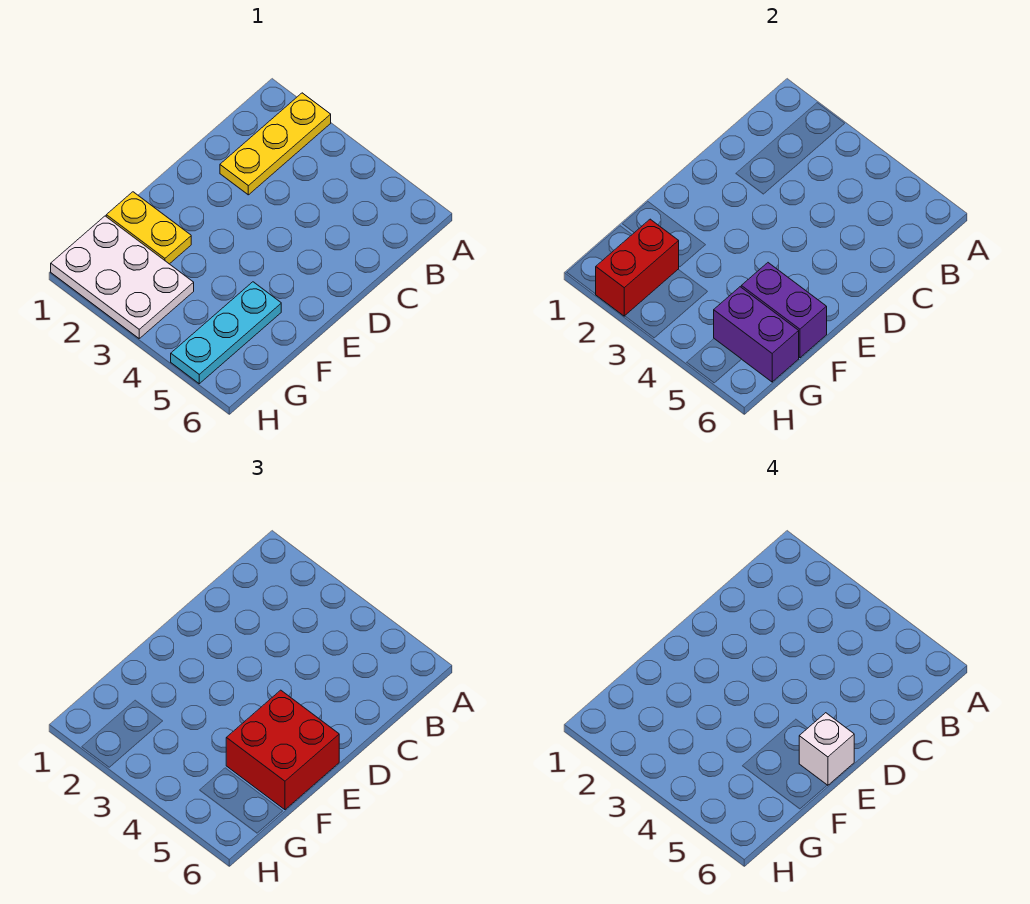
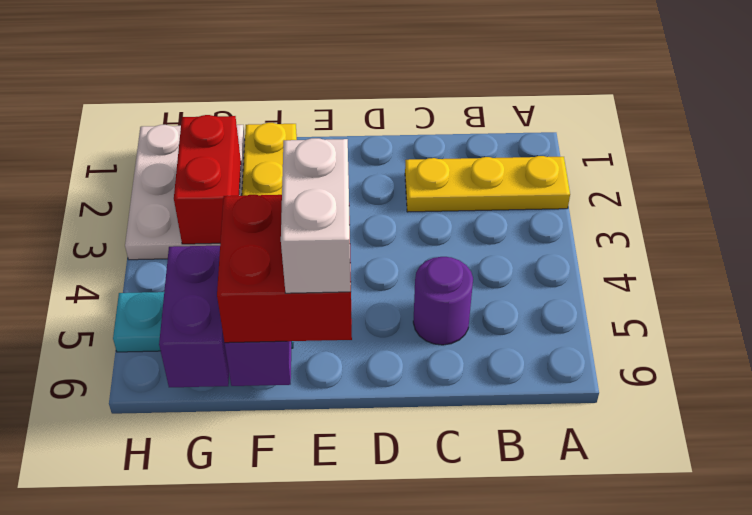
none -> purple round brick C5 level 1
white brick E6 level 4 -> white brick E5:E6 level 4
red brick G2:H2 level 2 -> red brick G2:G3 level 2

